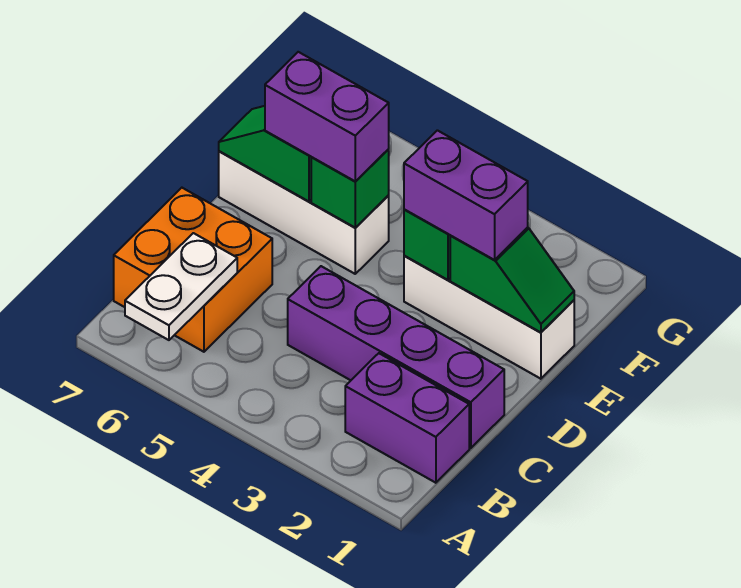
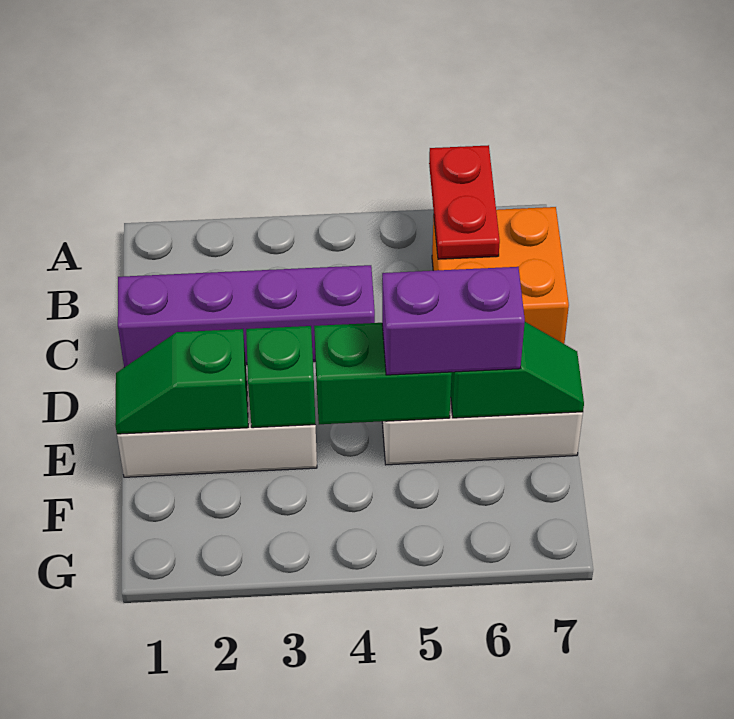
white plate A6:B6 level 2 -> red plate A6:B6 level 2
purple brick B1:B2 level 1 -> none
purple brick E2:E3 level 3 -> none
green brick E5 level 2 -> green brick E4:E5 level 2

